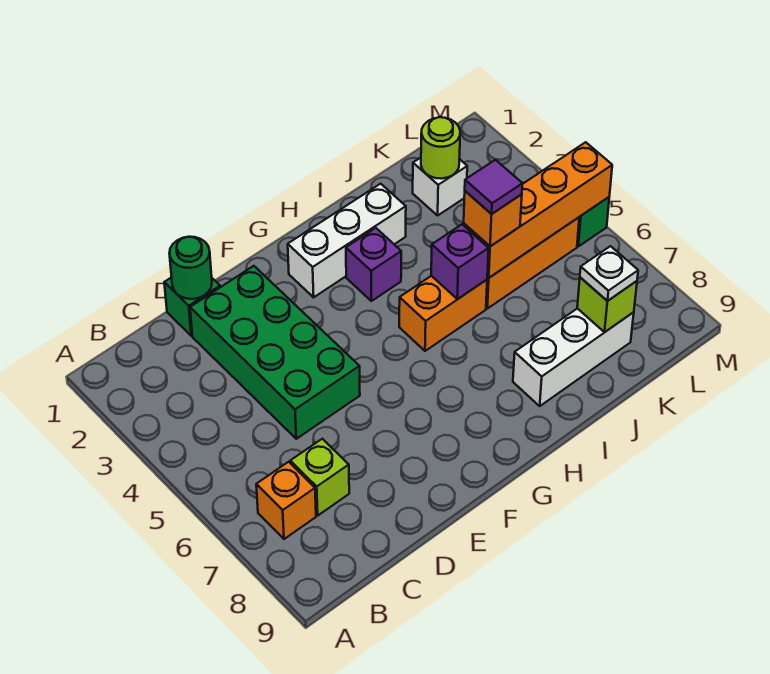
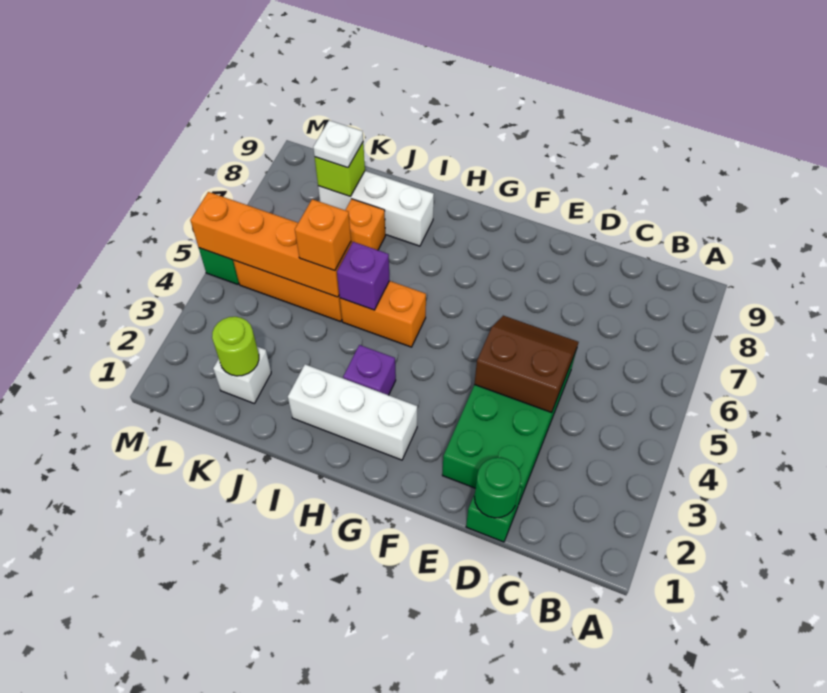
orange brick B7 level 1 -> orange brick J7 level 1
lime brick C7 level 1 -> none
none -> brown slope D4:E5 level 2 top 4
purple tile J5 level 4 -> none

